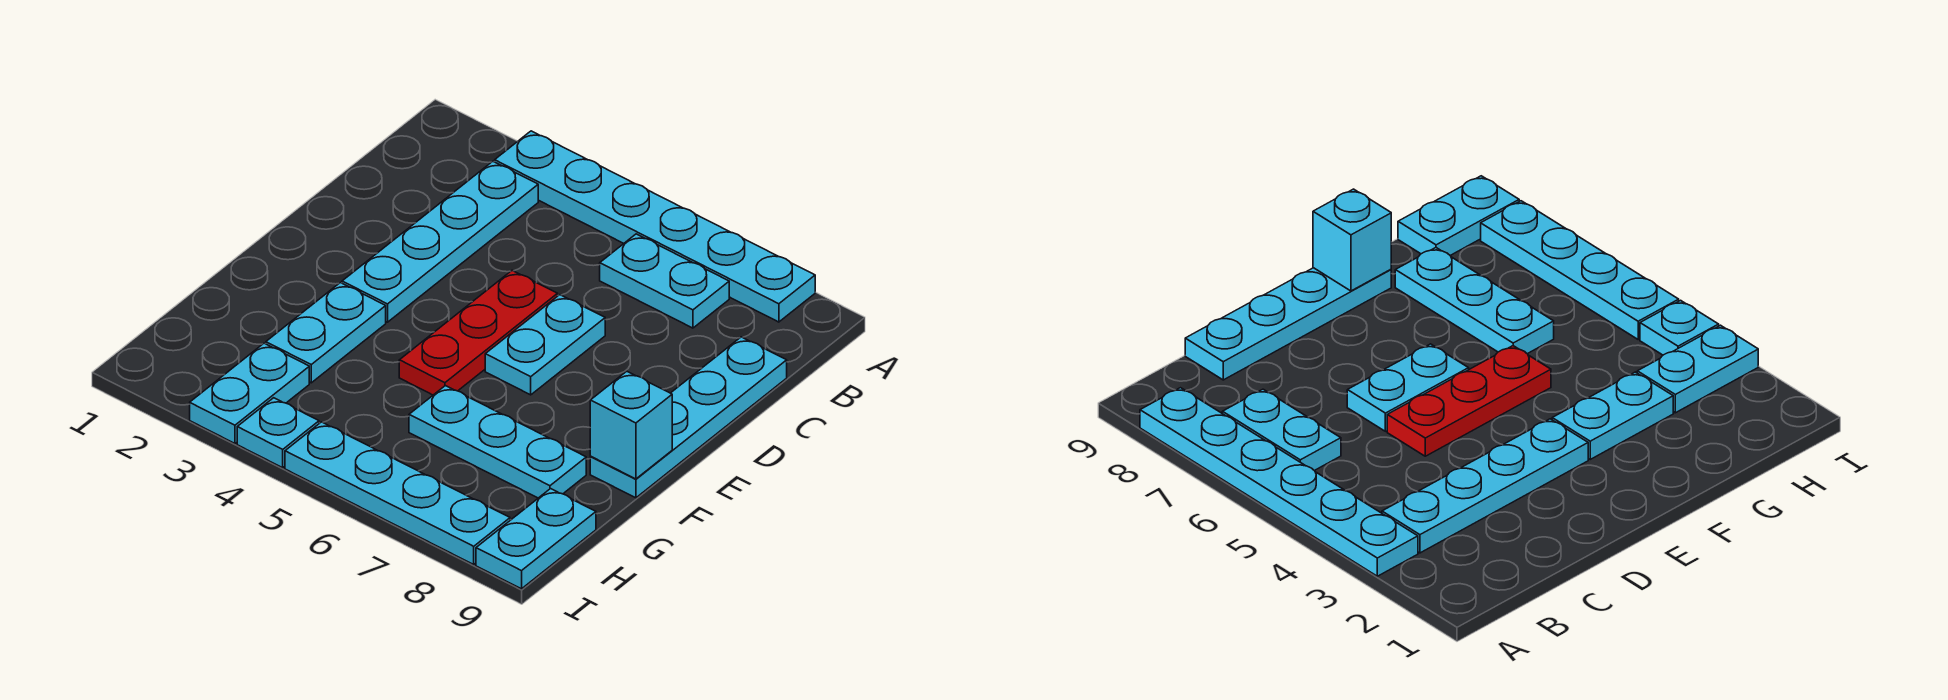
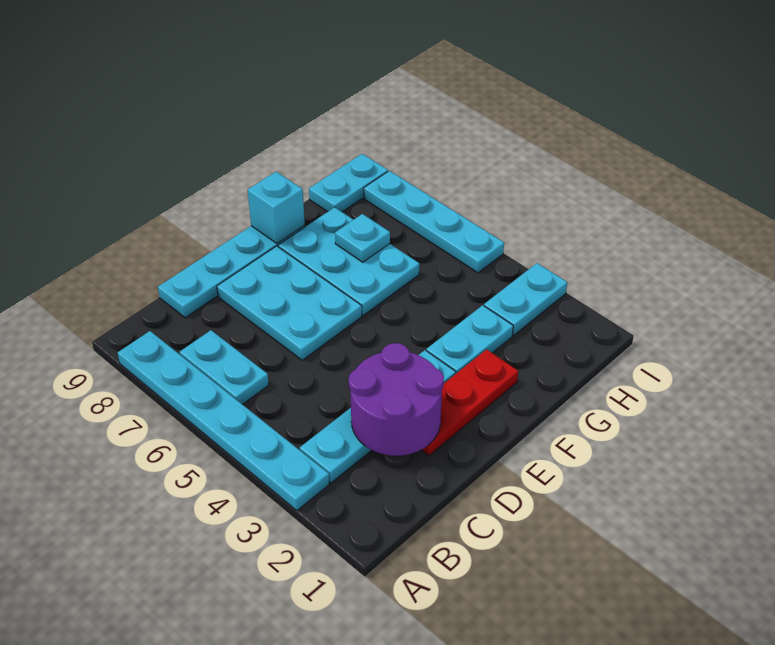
none -> purple round brick C2:D3 level 2
red plate D5:F5 level 1 -> red plate D2:F2 level 1
cyan plate D6:E6 level 1 -> cyan plate D6:E8 level 1
cyan plate G6:G8 level 1 -> cyan plate F6:G8 level 1
cyan plate I4 level 1 -> cyan plate G7 level 2

